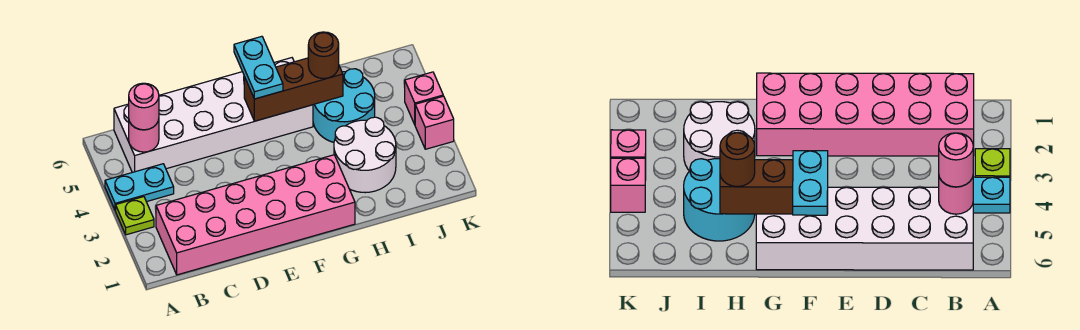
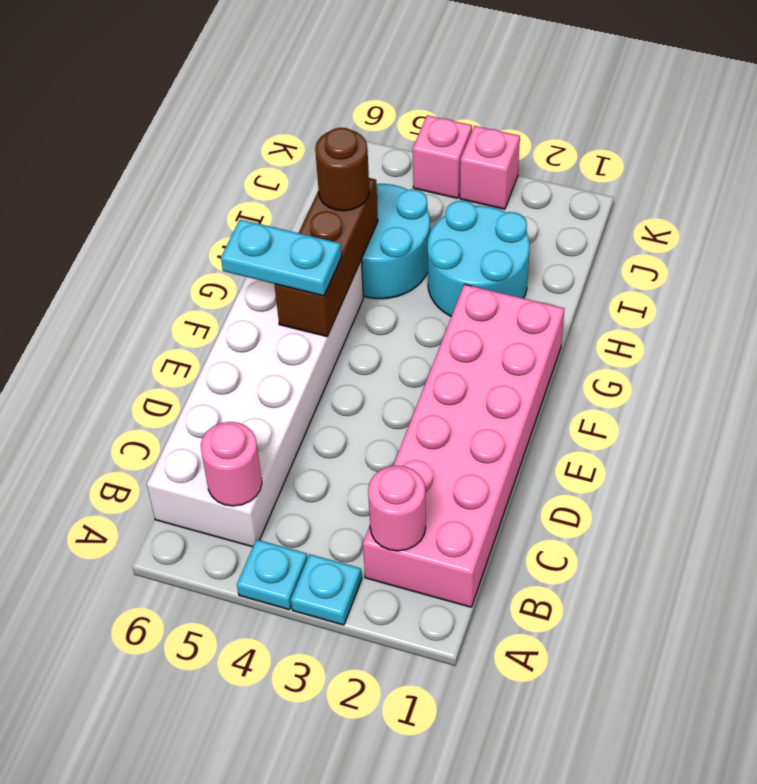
lime plate A3 level 1 -> cyan plate A3 level 1
cyan plate A4:B4 level 1 -> cyan plate A4 level 1
pink round brick B5 level 3 -> pink round brick B2 level 2
white round brick H2:I3 level 1 -> cyan round brick H2:I3 level 1

